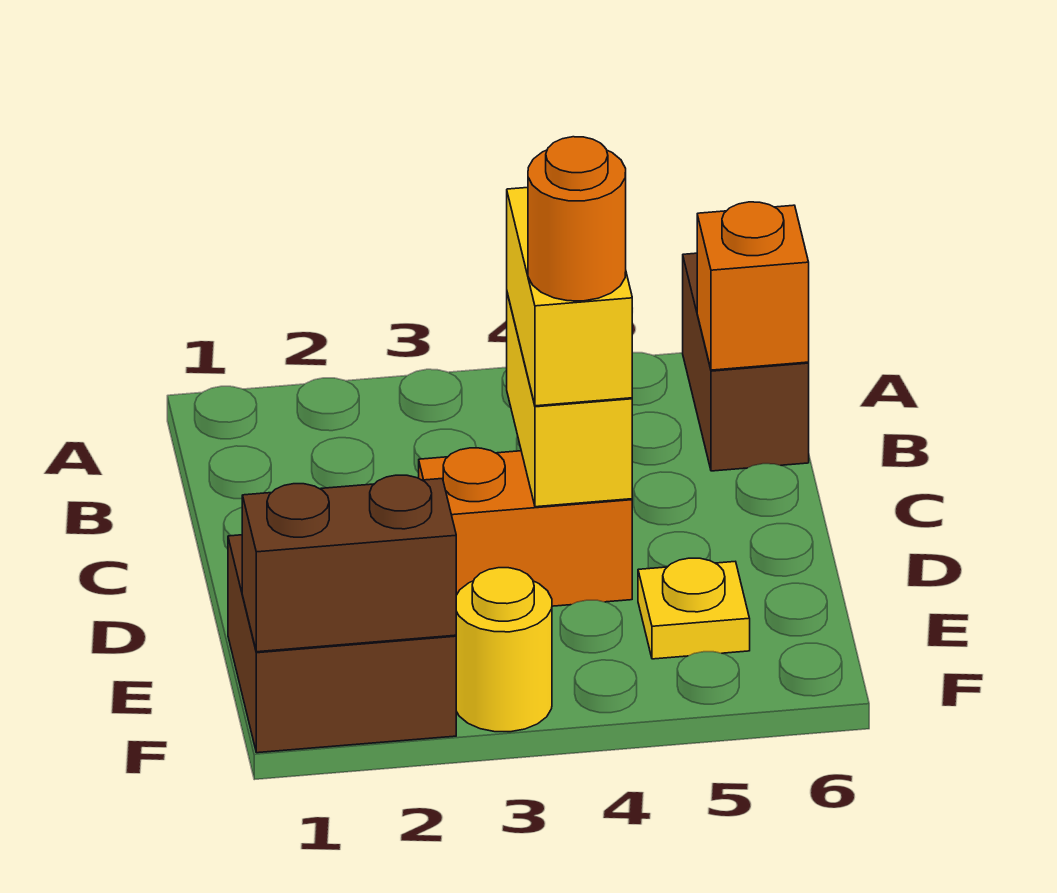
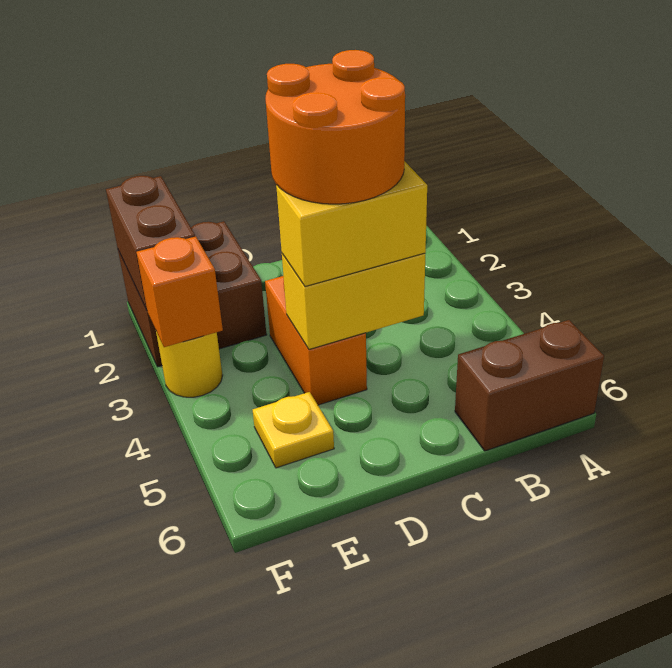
orange brick B6 level 2 -> orange brick F3 level 2
orange round brick D4 level 4 -> orange round brick C3:D4 level 4

